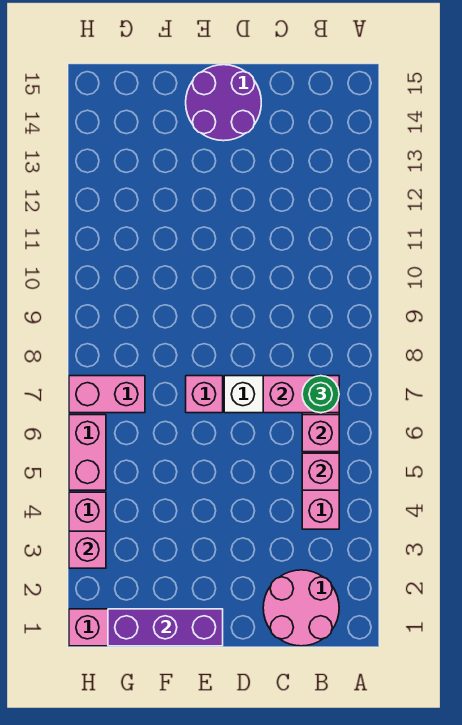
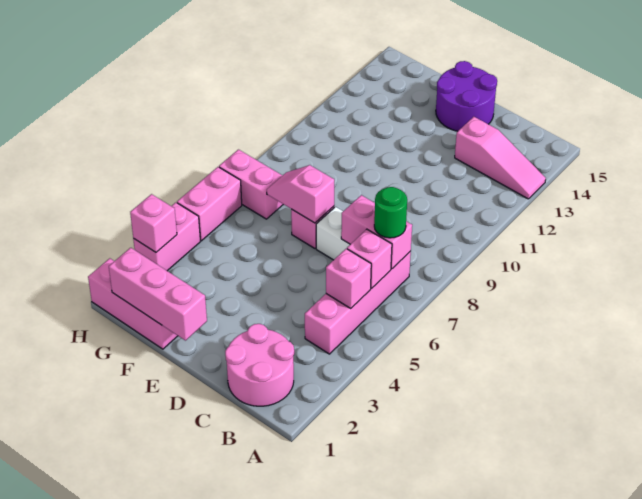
none -> pink slope A13:C13 level 1 top C
purple brick E1:G1 level 2 -> pink brick E1:G1 level 2
none -> pink slope E7:F7 level 2 top E

